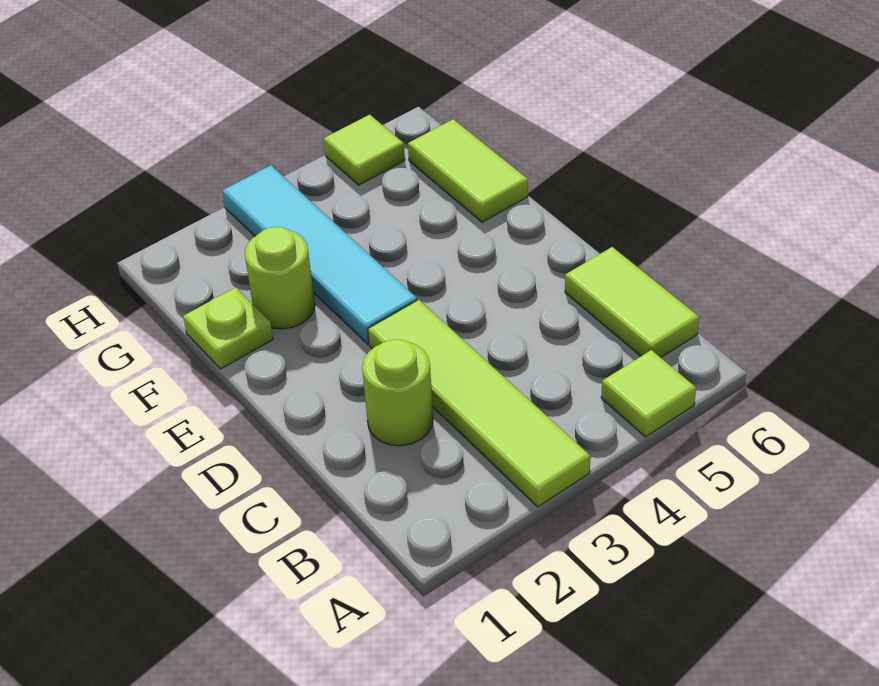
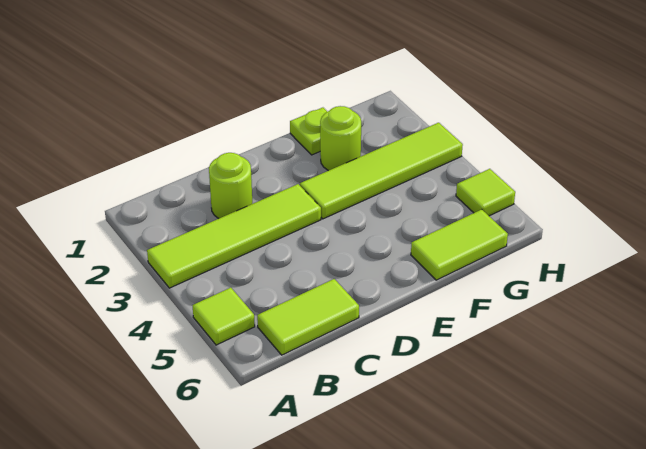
cyan tile E3:H3 level 1 -> lime tile E3:H3 level 1

